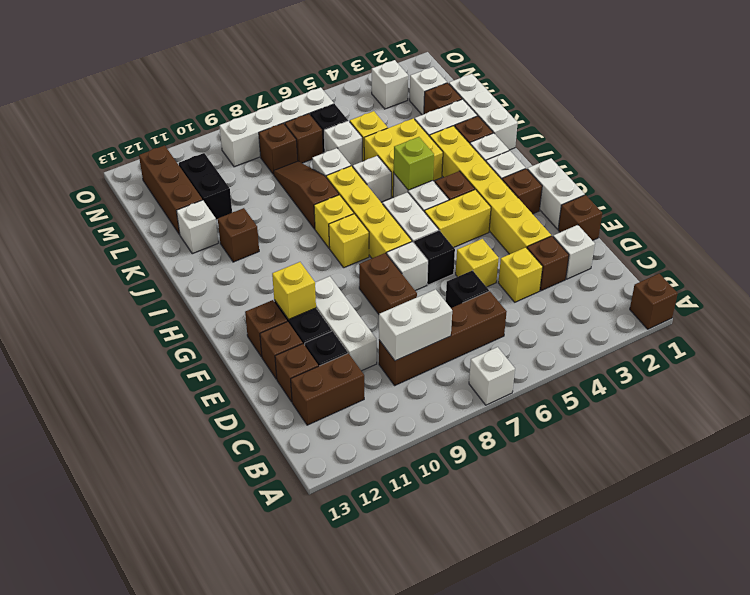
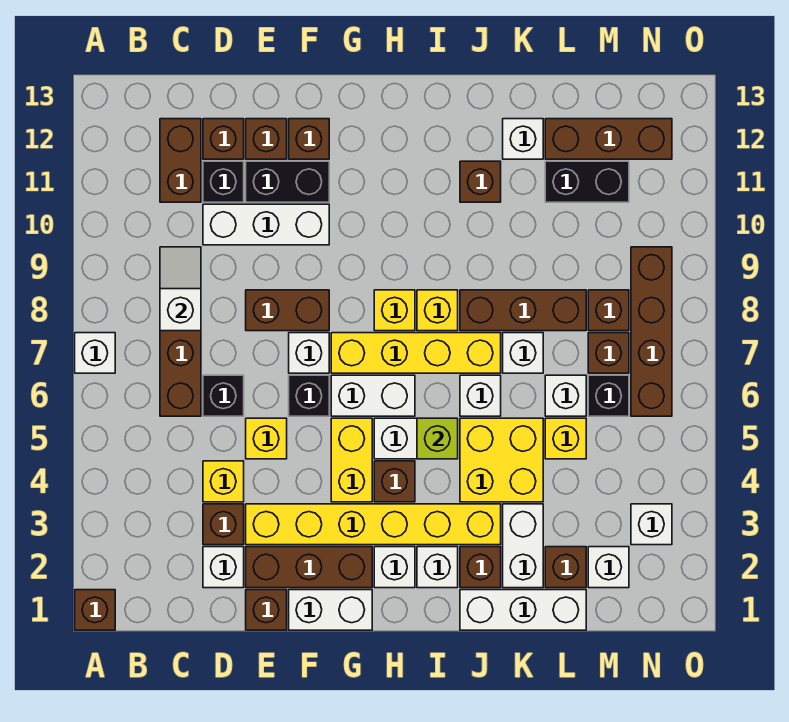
white brick C8:C9 level 2 -> white slope C8:C9 level 2 top 8
yellow brick F11 level 2 -> none
brown brick G2 level 1 -> brown brick E2:G2 level 1
brown slope J8:L8 level 1 top J -> brown brick J8:L8 level 1
white brick N6:N9 level 1 -> brown brick N6:N9 level 1

